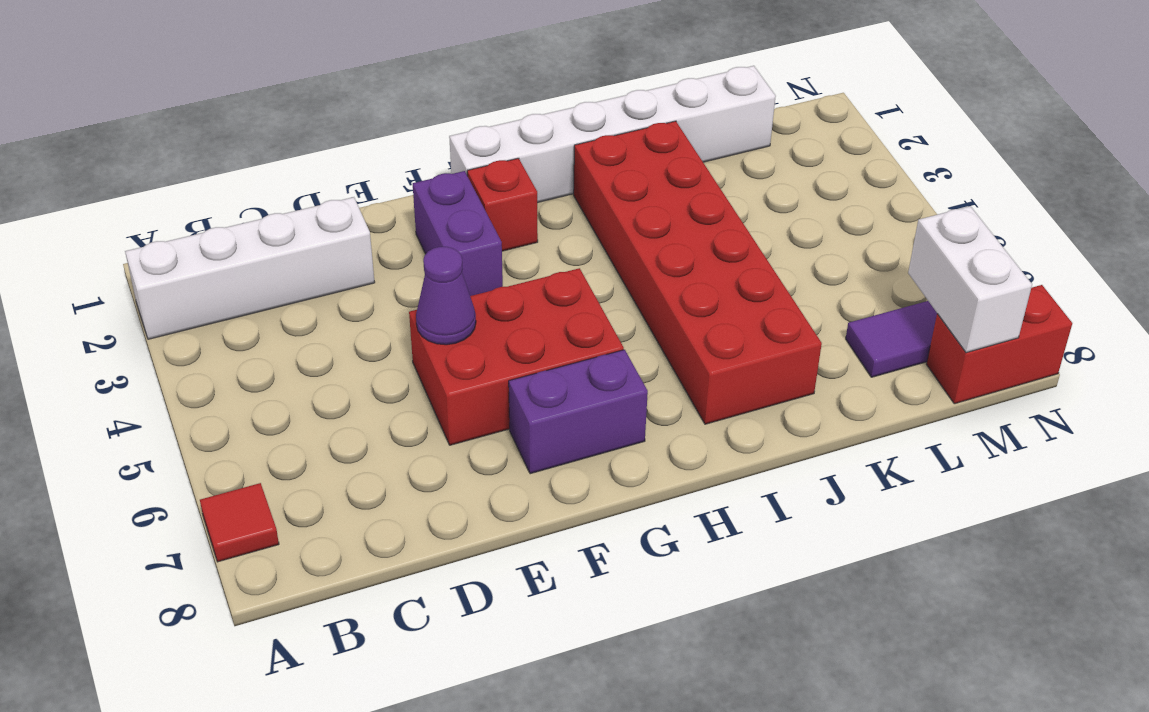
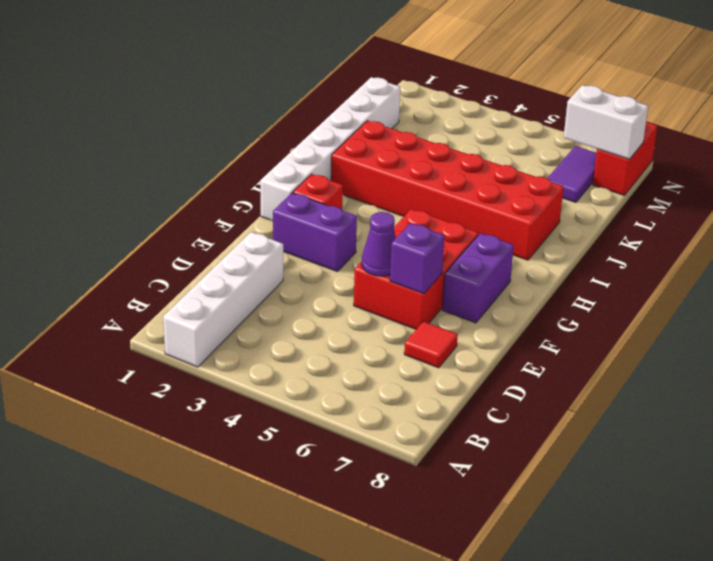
red tile A7 level 1 -> red tile D7 level 1
none -> purple brick E6 level 2

